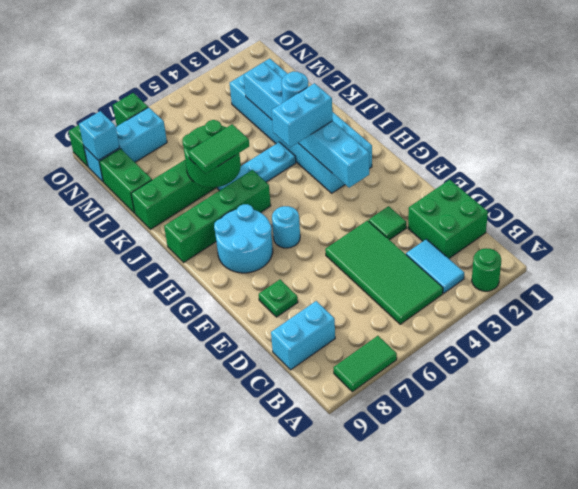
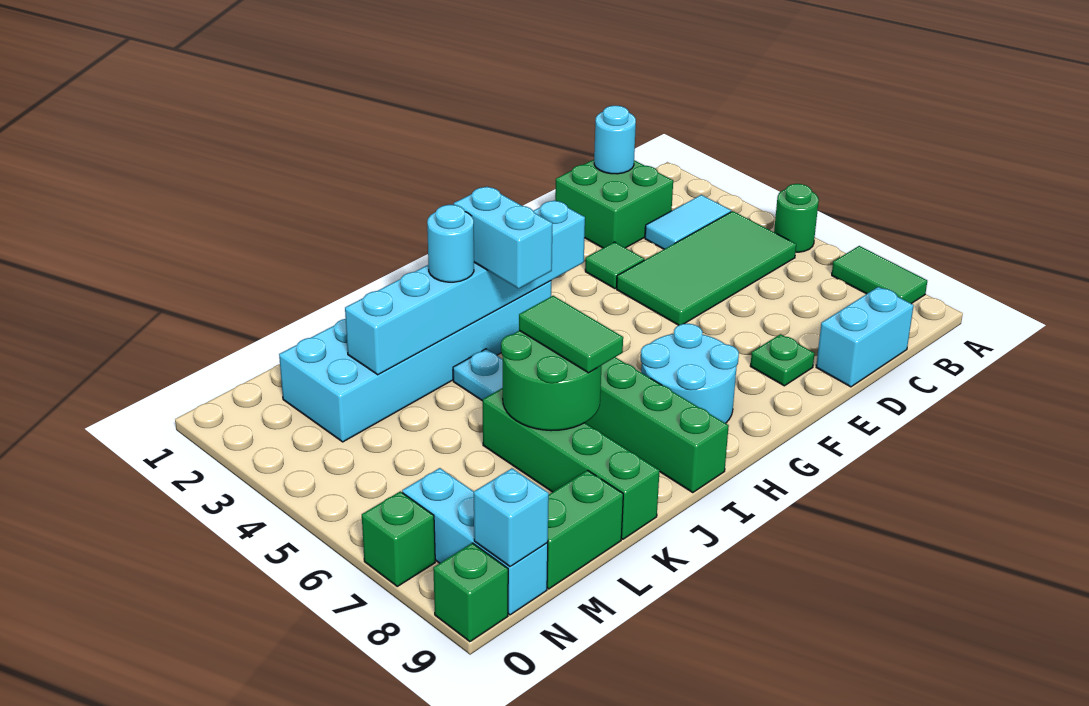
green round brick A2 level 1 -> green round brick A5 level 1
cyan brick C8:C9 level 1 -> cyan brick C9:D9 level 1
cyan round brick G6 level 1 -> cyan round brick C1 level 2

